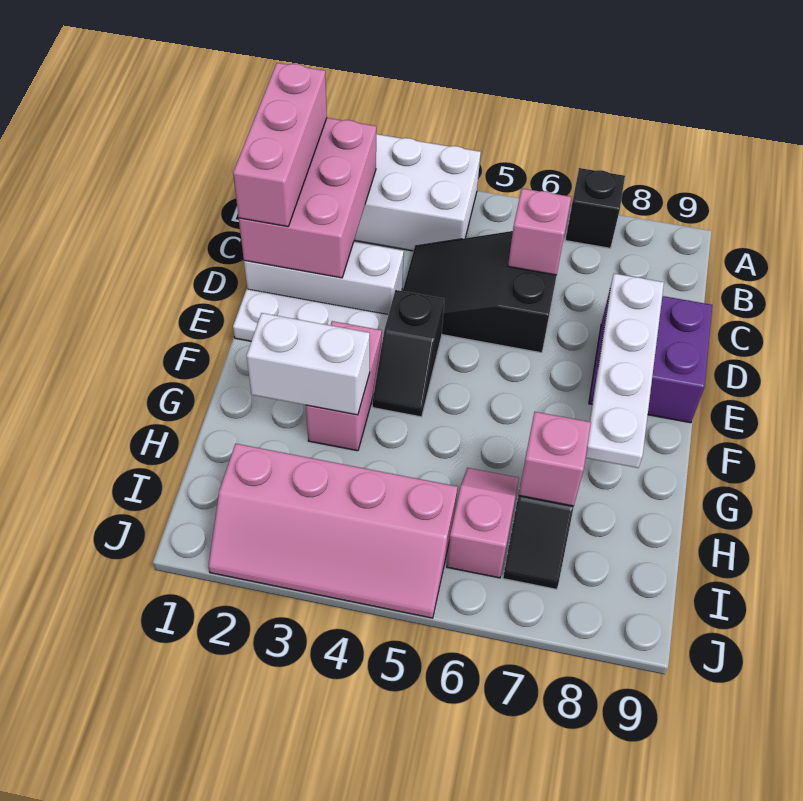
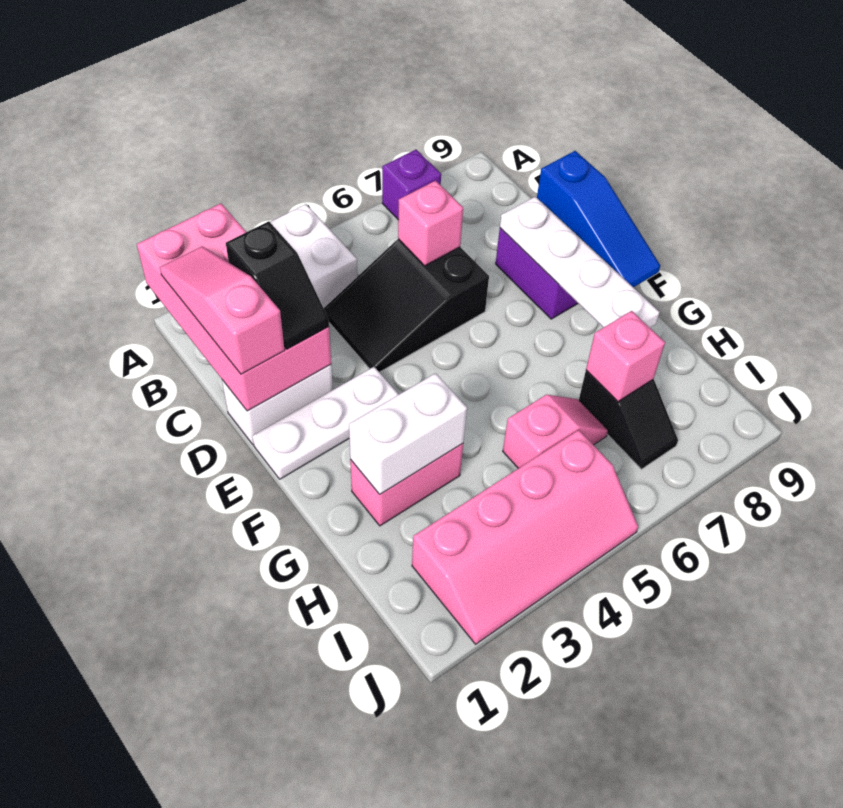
black brick A7 level 1 -> purple brick A7 level 1
pink brick B1:D2 level 2 -> pink brick A1:D2 level 2
pink brick B1:D1 level 3 -> pink slope B1:D1 level 3 top D
white brick D1:D3 level 1 -> white brick D1:D2 level 1
none -> blue slope D9:F9 level 2 top D
black slope E4:F4 level 1 top E -> black slope C2:D2 level 3 top C
pink brick F3:G3 level 1 -> pink brick G2:G3 level 1
pink slope H6:I6 level 1 top I -> pink slope H5:H6 level 1 top 5

